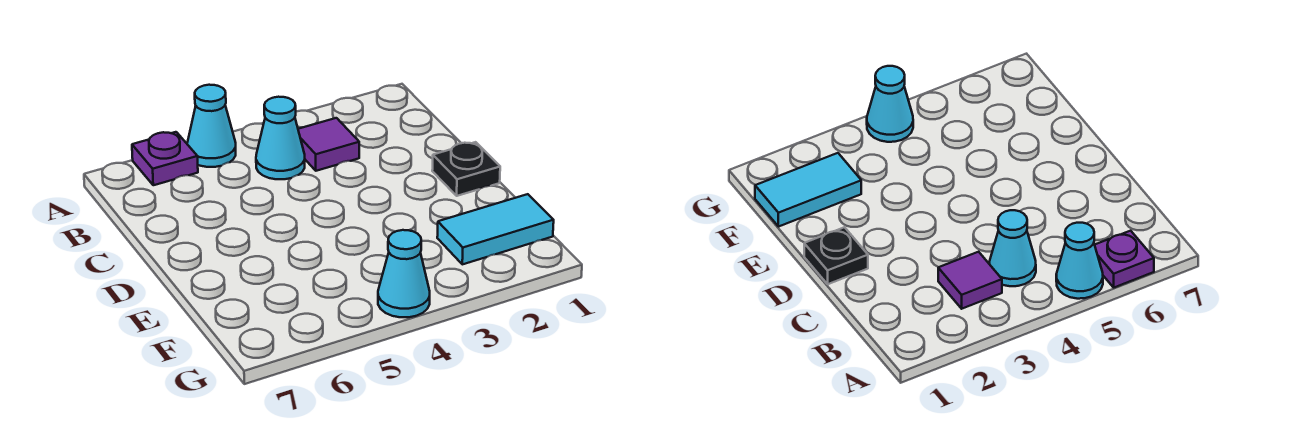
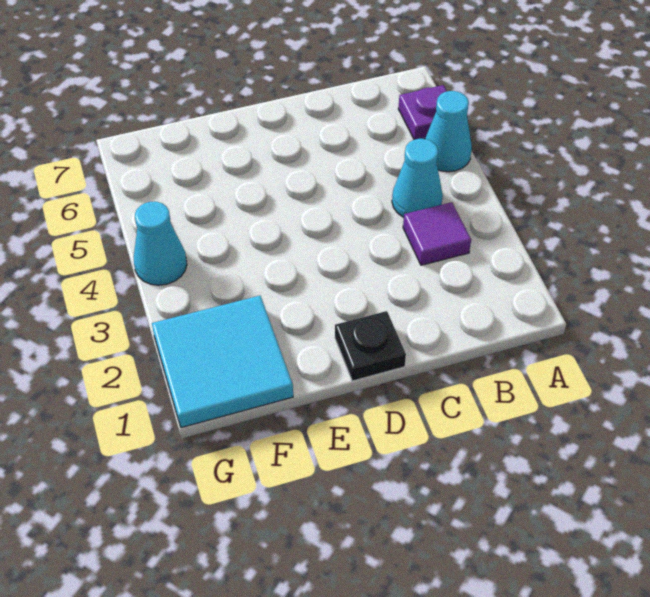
cyan tile F1:F2 level 1 -> cyan tile F1:G2 level 1

